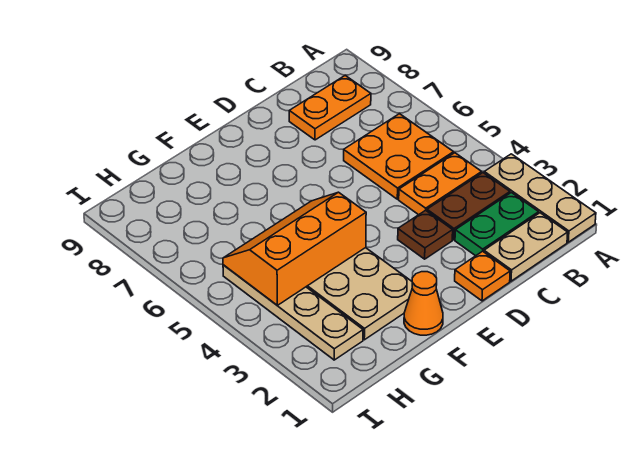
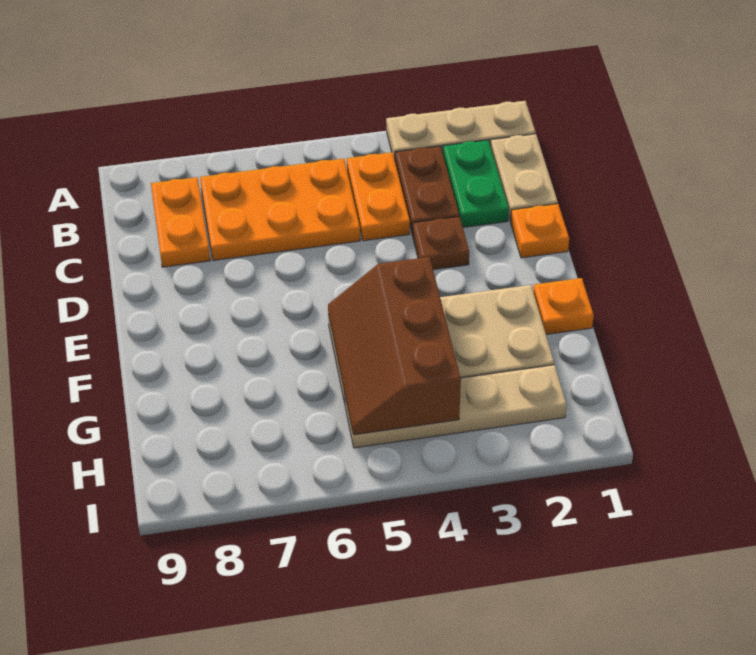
orange plate B5:C6 level 1 -> orange plate B5:C7 level 1
orange cone F1 level 1 -> orange plate F1 level 1
orange slope F4:H5 level 2 top 4 -> brown slope F4:H5 level 2 top 4

